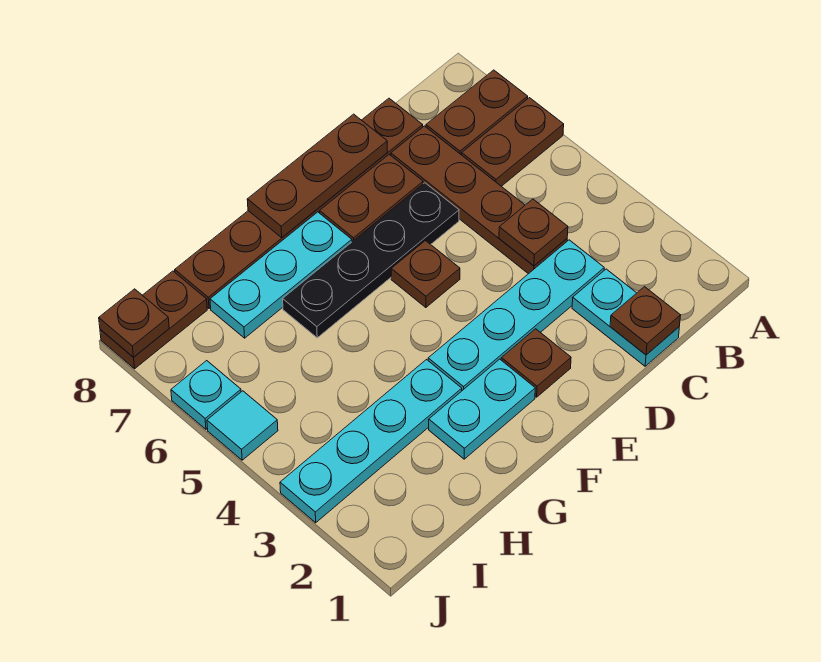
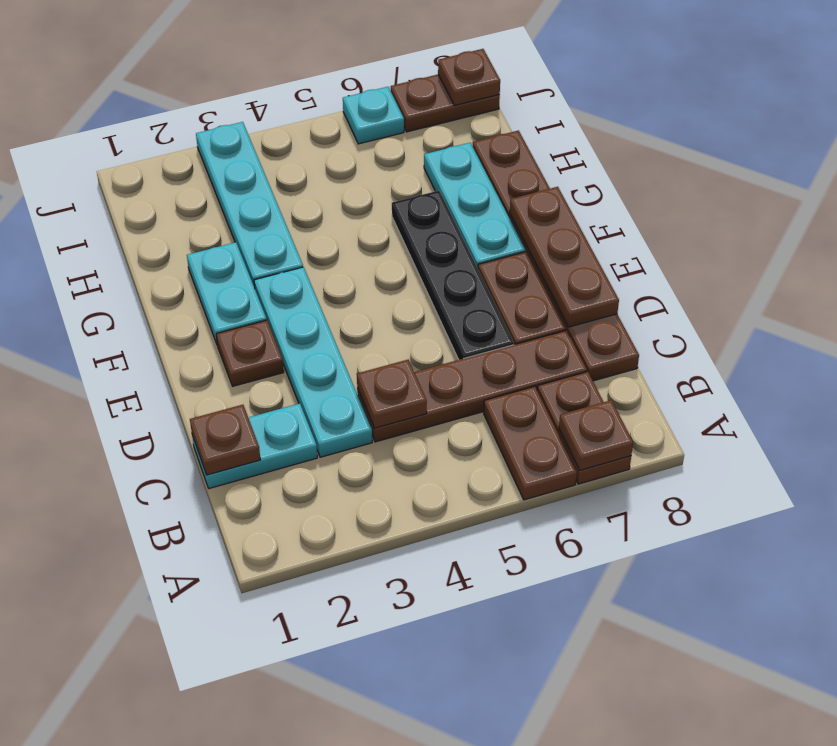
brown plate E5 level 1 -> brown plate A7 level 2
brown plate I8:J8 level 1 -> brown plate J7:J8 level 1
cyan tile J5 level 1 -> none

